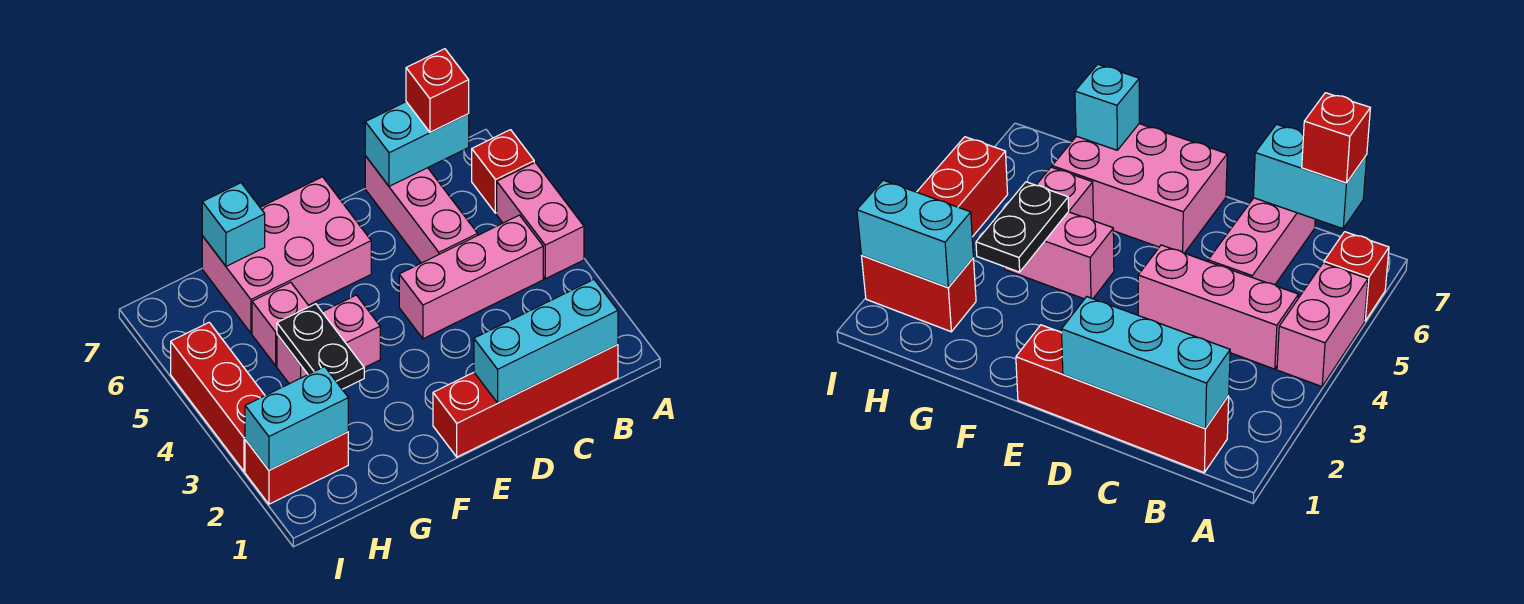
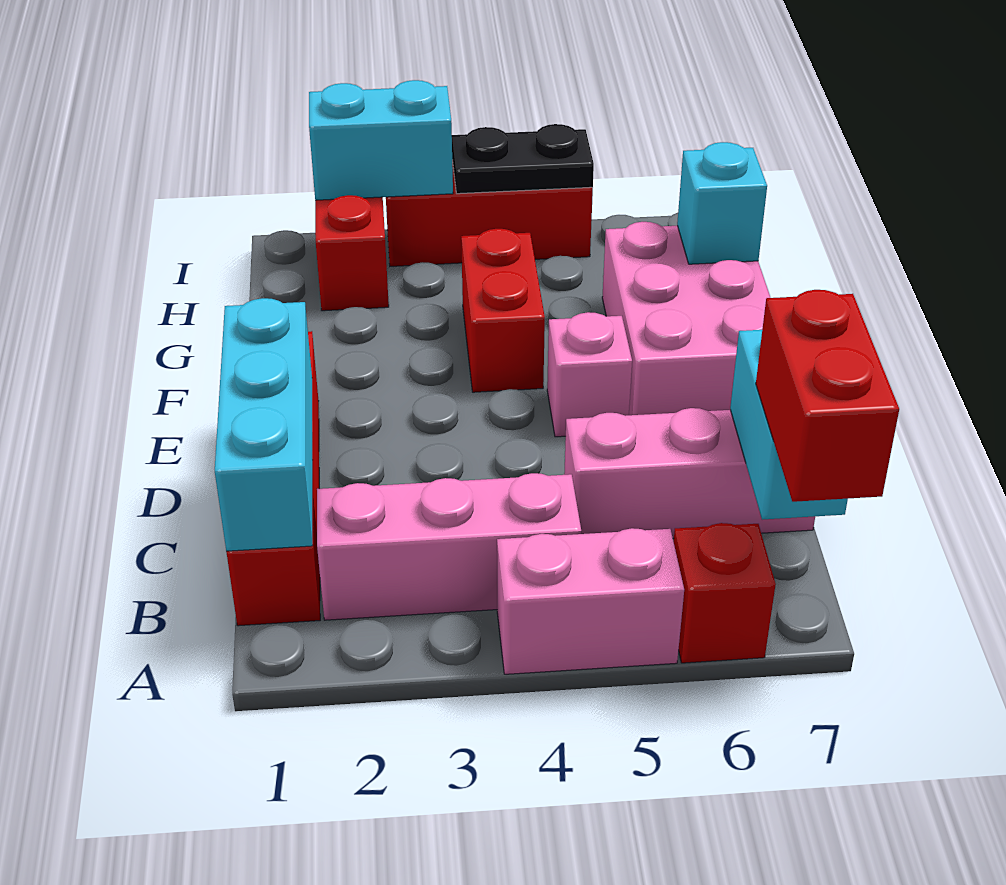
pink brick B4:D4 level 1 -> pink brick B2:B4 level 1
red brick B7 level 3 -> red brick A7:B7 level 3
pink brick F4:G4 level 1 -> red brick F4:G4 level 1
black plate G3:G4 level 2 -> black plate I4:I5 level 2
pink brick G5 level 1 -> pink brick E5 level 1
cyan brick H2:I2 level 2 -> cyan brick I2:I3 level 2

